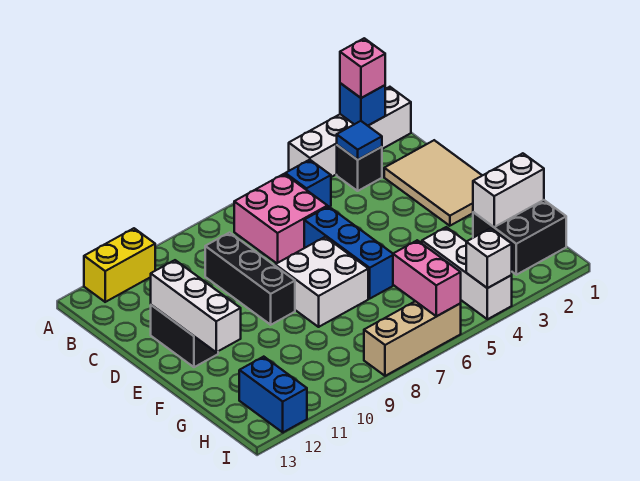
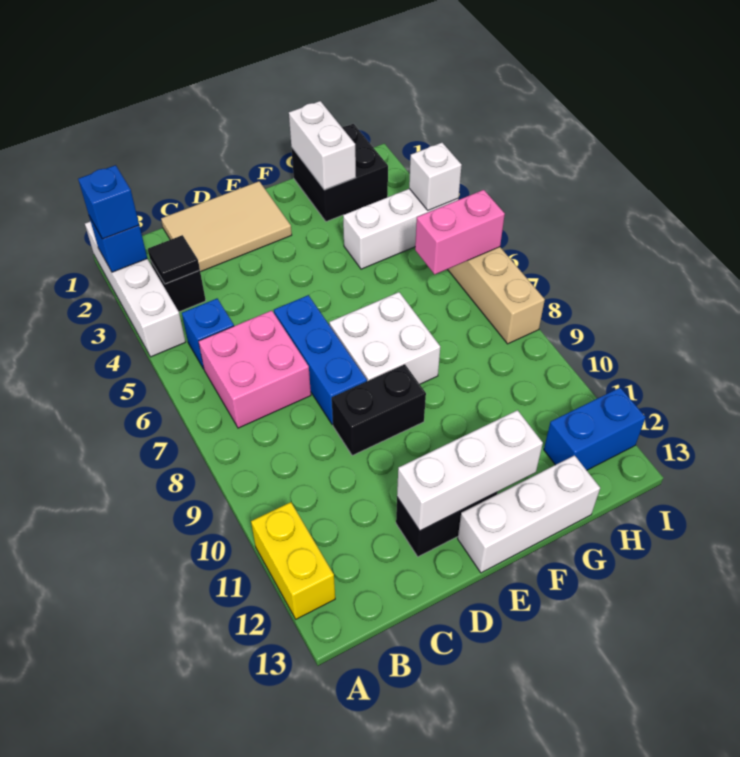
pink brick A2 level 3 -> blue brick A2 level 3
blue tile B3 level 2 -> black tile B3 level 2
black brick C9:E9 level 1 -> black brick D9:E9 level 1
blue brick D6:F6 level 1 -> blue brick D6:D8 level 1
none -> white brick E13:G13 level 1

